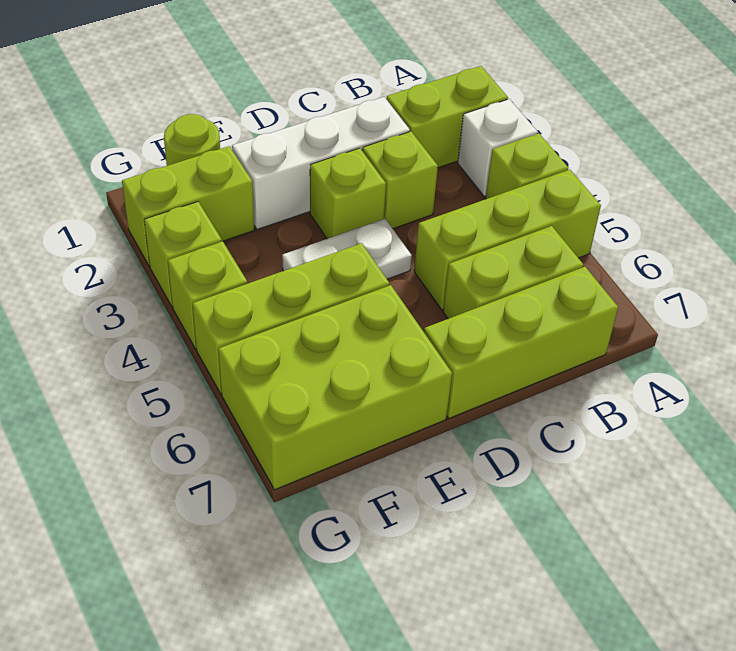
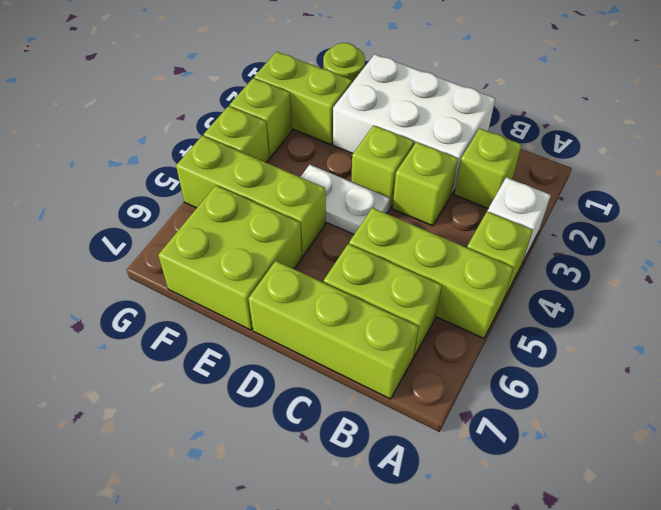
lime brick A2:B2 level 1 -> lime brick B2 level 1
white brick C2:E2 level 1 -> white brick C1:E2 level 1
lime brick E6:G7 level 1 -> lime brick E6:F7 level 1

